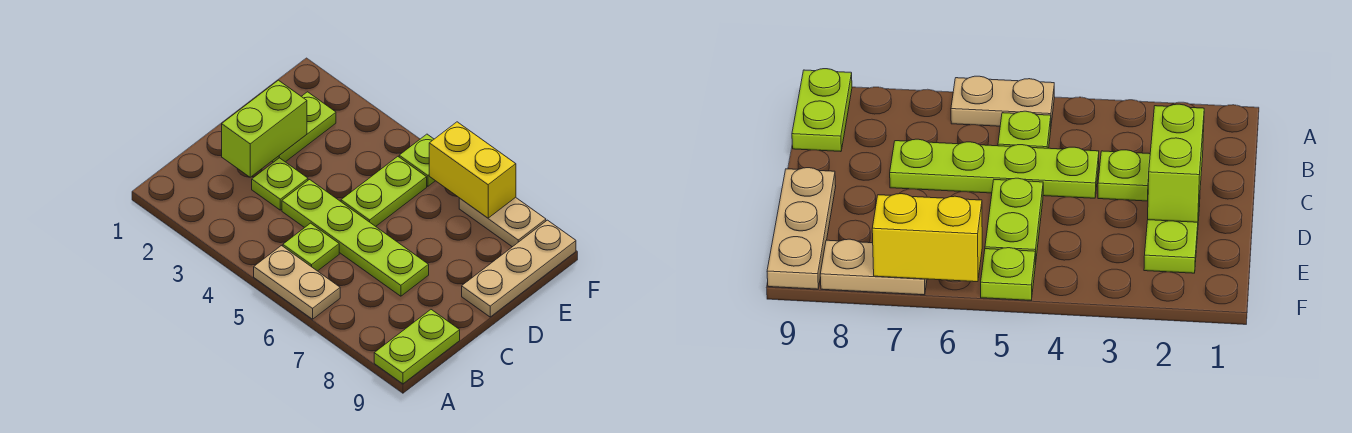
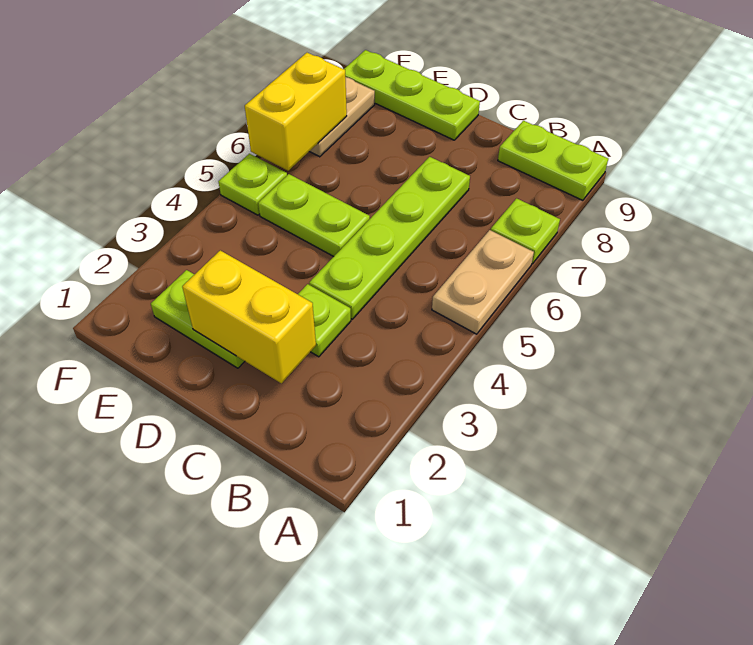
lime plate B5 level 1 -> lime plate A7 level 1
lime brick C2:D2 level 2 -> yellow brick C2:D2 level 2
tan plate D9:F9 level 1 -> lime plate D9:F9 level 1

